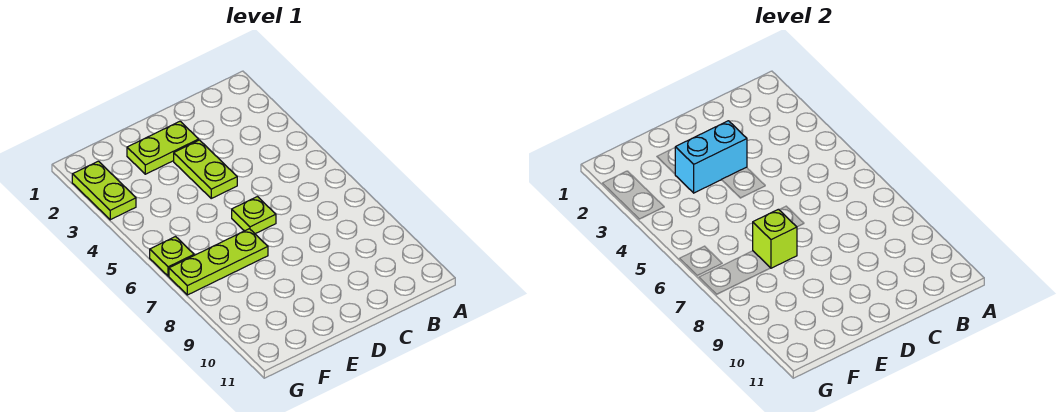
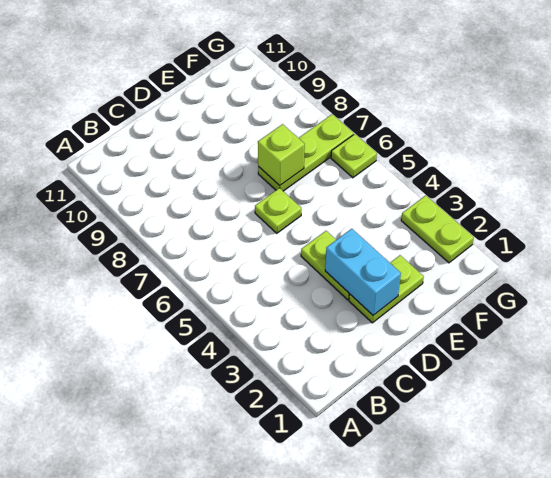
cyan brick D3:E3 level 2 -> cyan brick D2:D3 level 2

